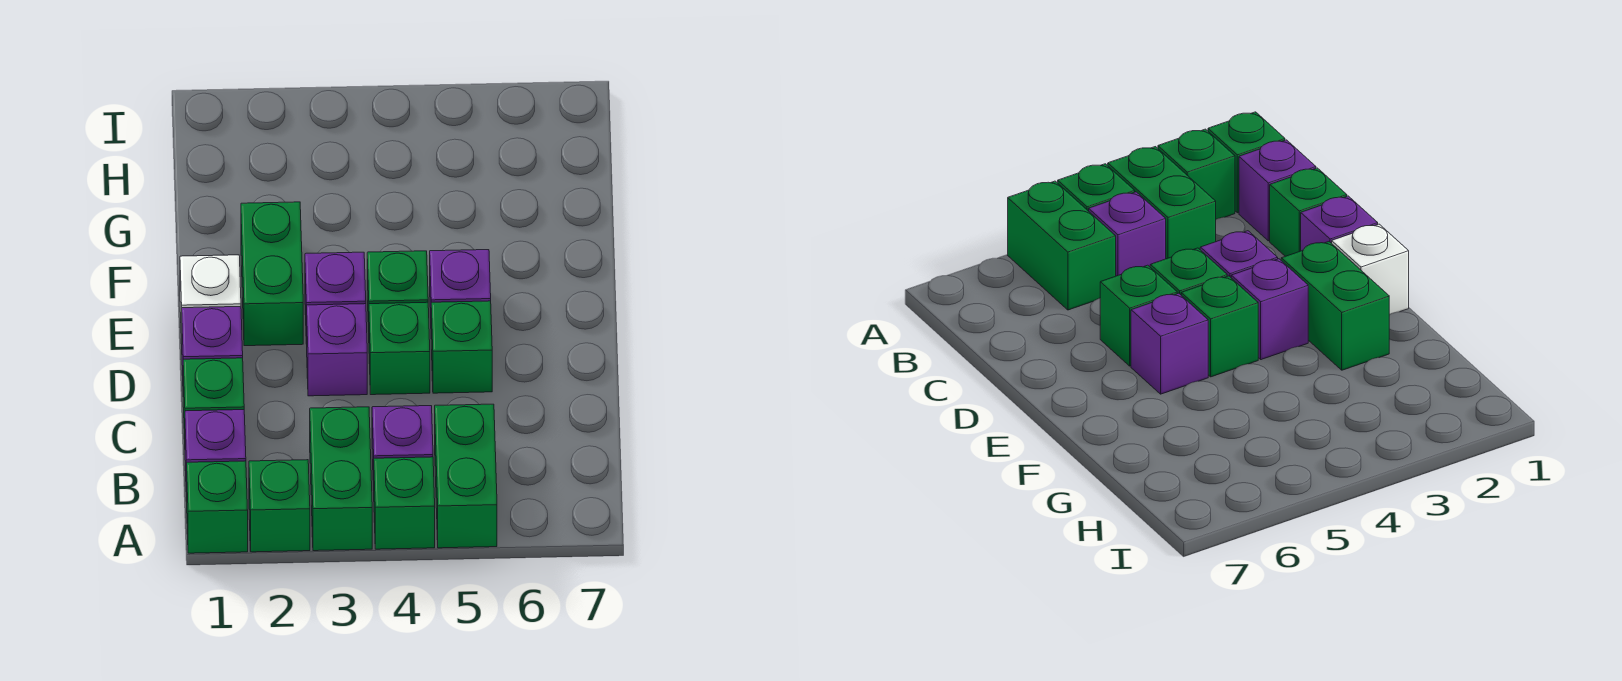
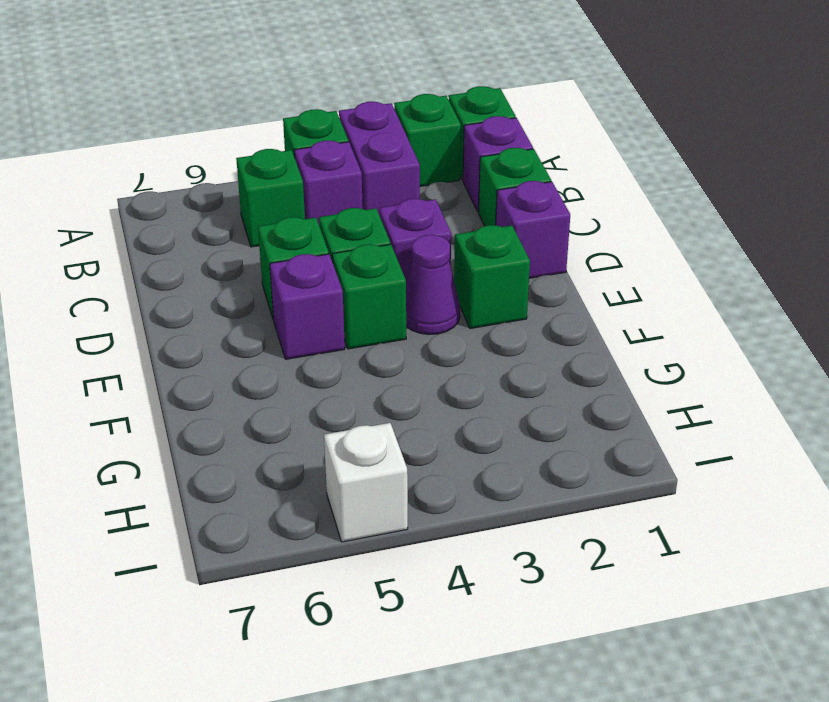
green brick A3:B3 level 1 -> purple brick A3:B3 level 1
green brick A5:B5 level 1 -> green brick B5 level 1
white brick E1 level 1 -> white brick I5 level 1
green brick E2:F2 level 1 -> green brick E2 level 1
purple brick E3 level 1 -> purple cone E3 level 1

